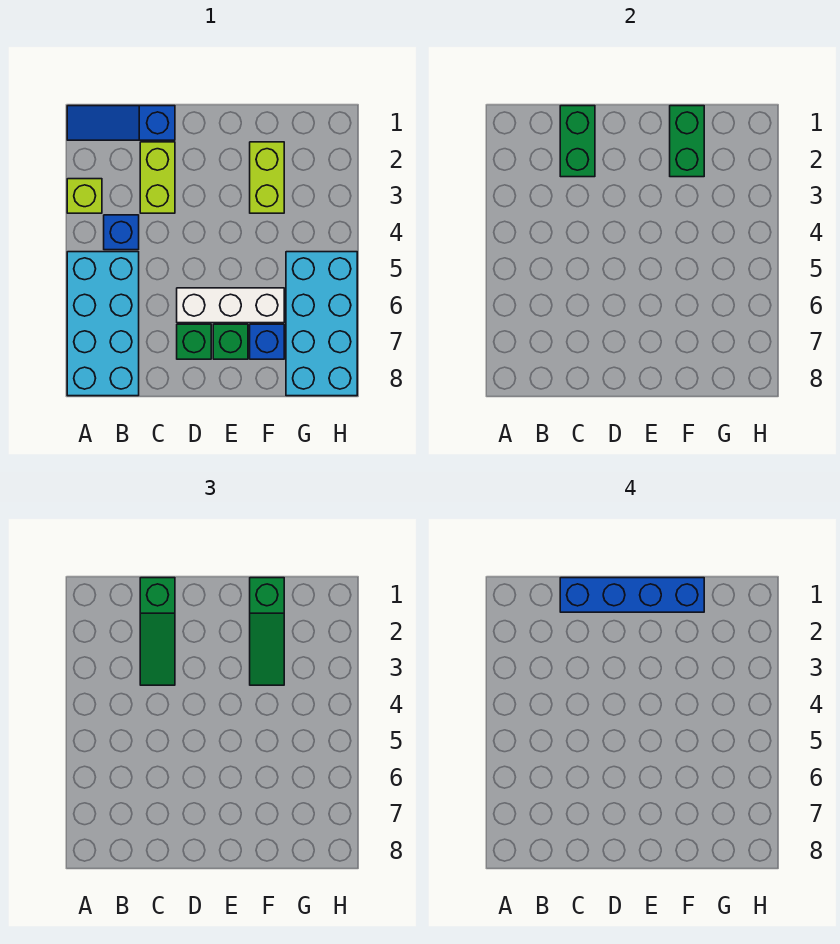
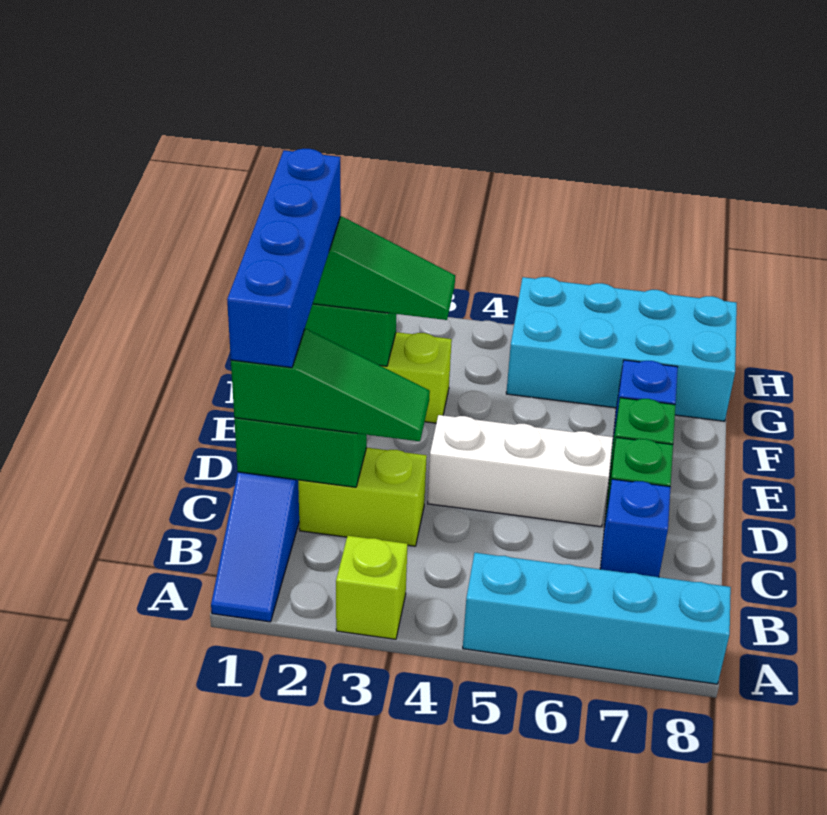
cyan brick A5:B8 level 1 -> cyan brick A5:A8 level 1
blue brick B4 level 1 -> blue brick C7 level 1
white brick D6:F6 level 1 -> white brick D4:D6 level 1

